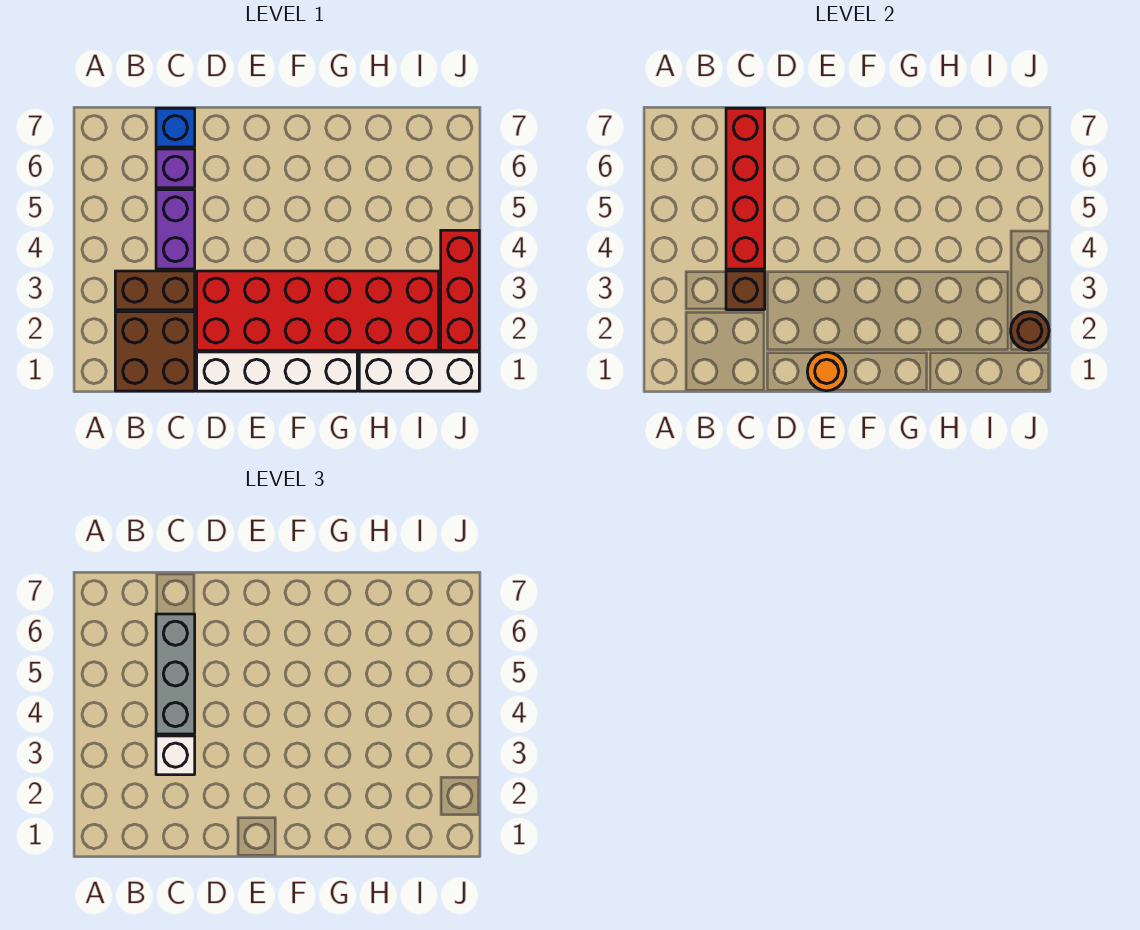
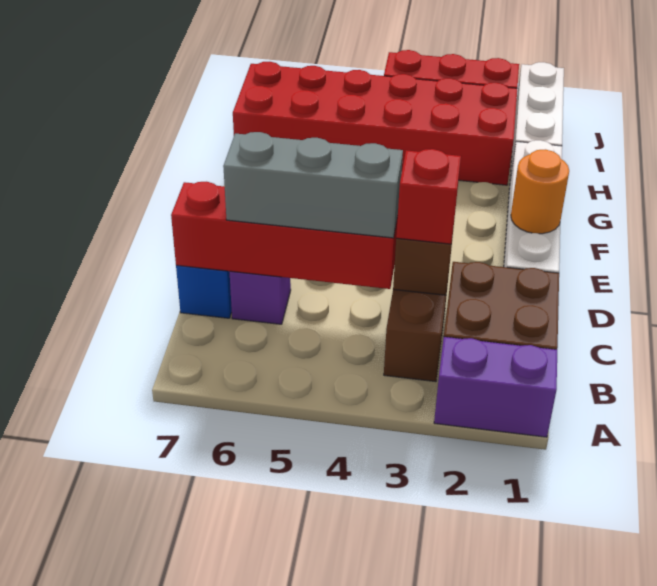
white brick C3 level 3 -> red brick C3 level 3
purple brick C4:C5 level 1 -> purple brick A1:A2 level 1
red brick D2:I3 level 1 -> red brick H2:I7 level 1
brown round brick J2 level 2 -> none

